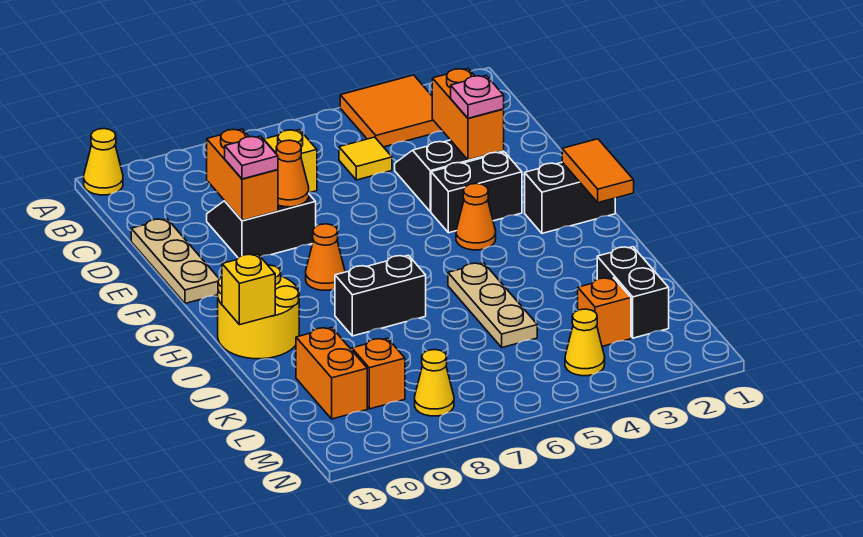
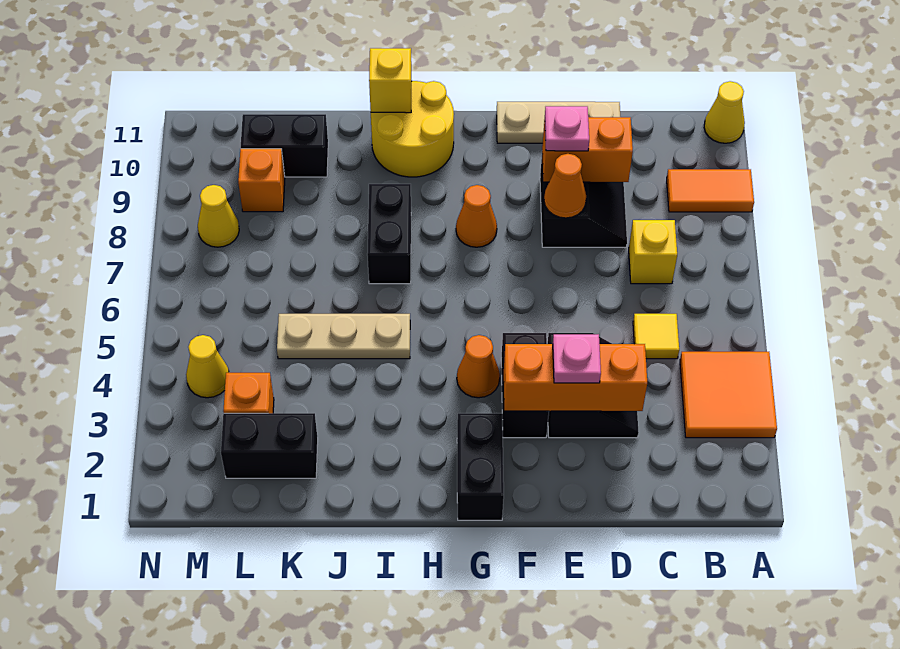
orange brick D3:E3 level 2 -> orange brick D3:F3 level 2
orange tile G1:H1 level 2 -> orange tile A9:B9 level 1
orange brick K10:L10 level 1 -> black brick K10:L10 level 1

